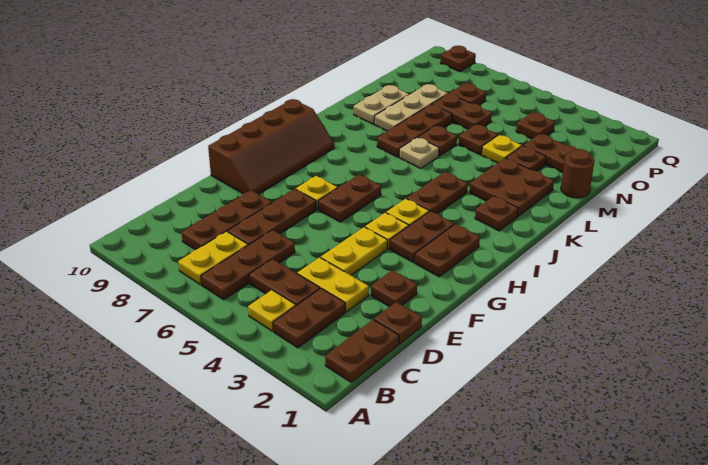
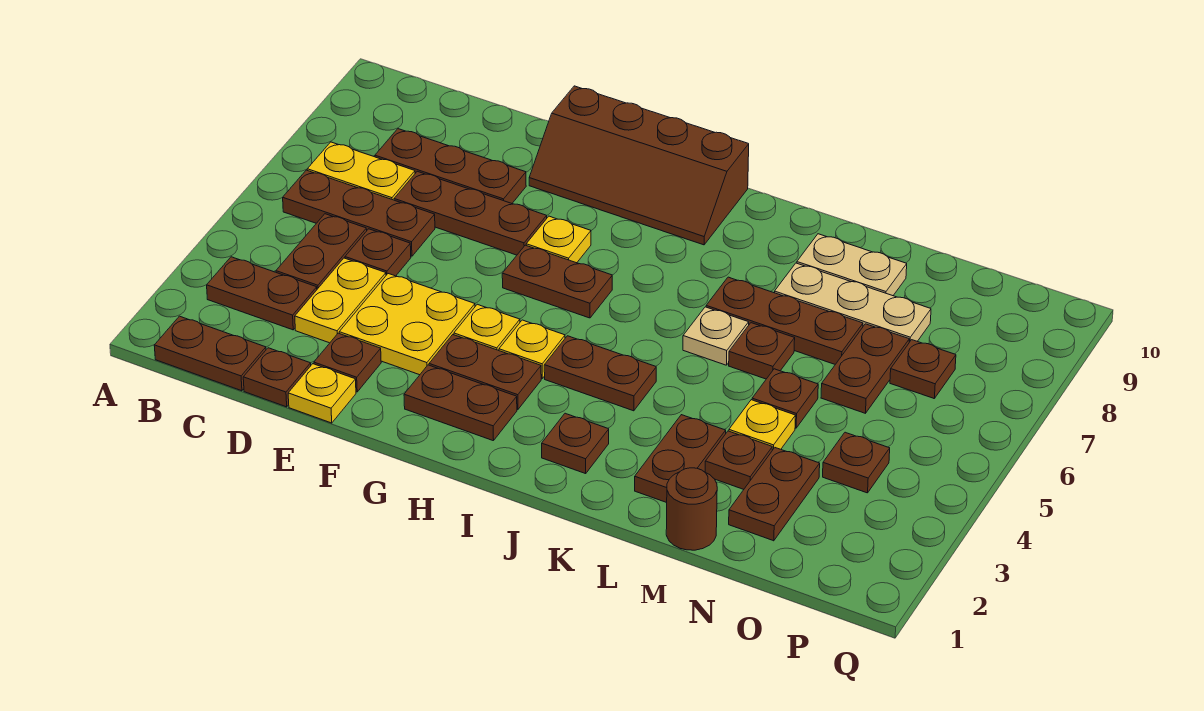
yellow plate B4 level 1 -> yellow plate E1 level 1
yellow plate E4:F4 level 1 -> yellow plate E3:F4 level 1
brown plate K2:L3 level 1 -> brown plate L2:L3 level 1
brown plate Q9 level 1 -> brown plate D5 level 1

